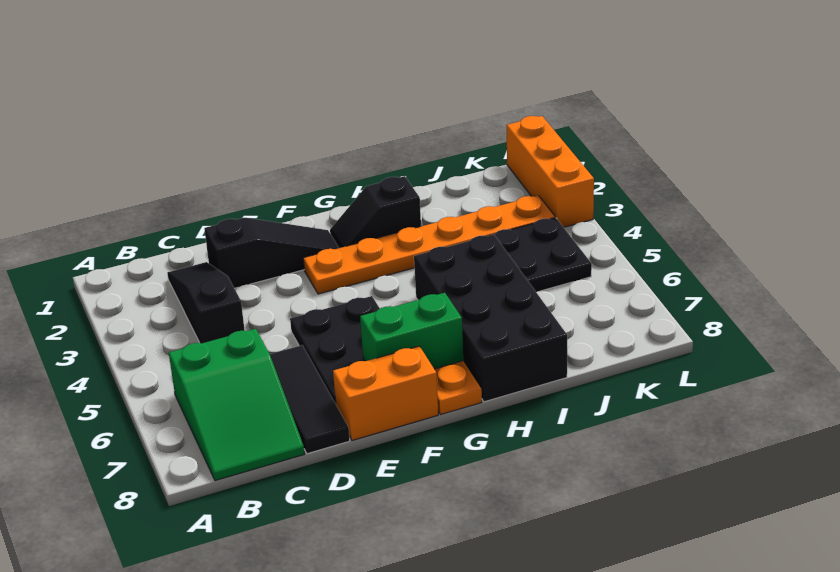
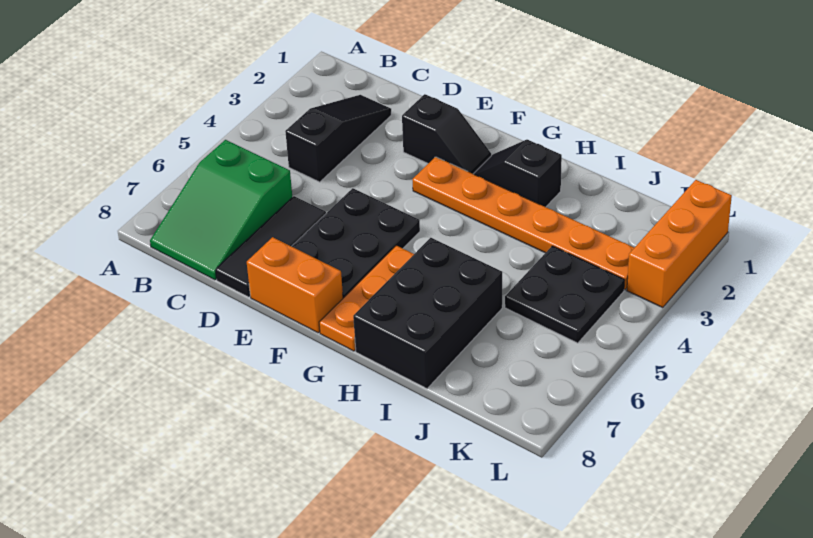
black slope D2:F2 level 1 top D -> black slope E2:F2 level 1 top E
green brick F7:G7 level 2 -> none
black brick H5:I8 level 1 -> black brick H6:I8 level 1

